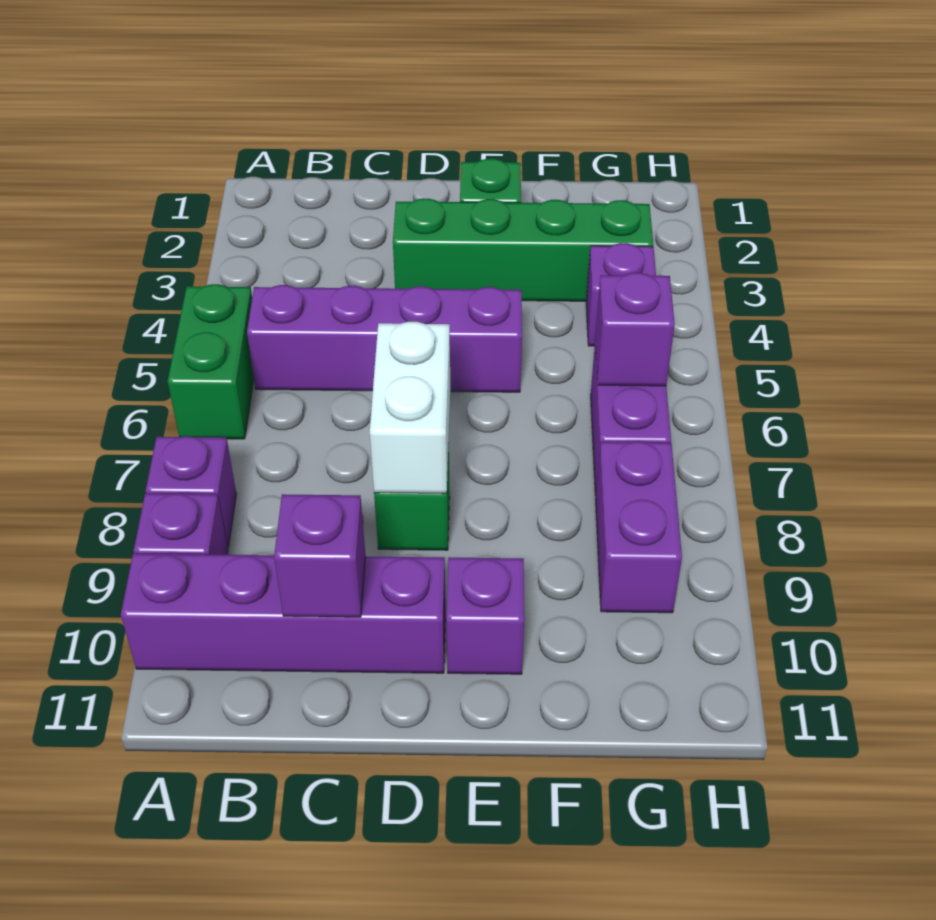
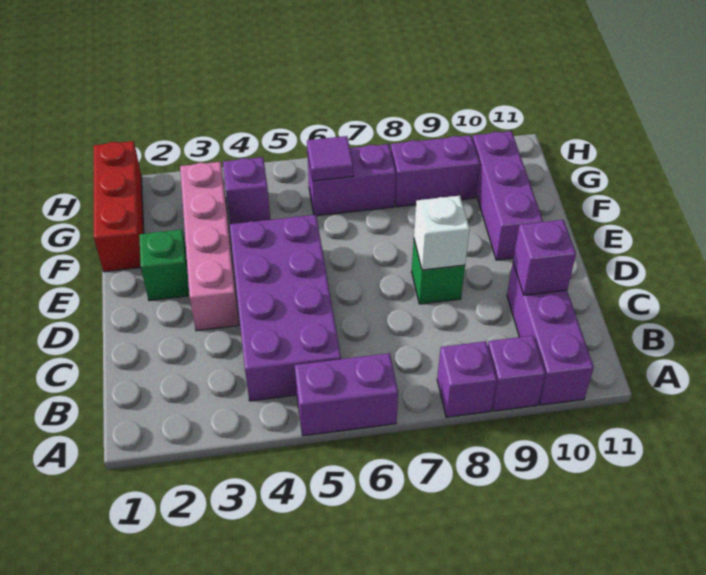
green brick A5:A6 level 1 -> purple brick A5:A6 level 1
purple brick A10:D10 level 1 -> purple brick A10:C10 level 1
purple brick B5:E5 level 1 -> purple brick B4:E5 level 1
green brick D3:G3 level 1 -> pink brick D3:G3 level 1
white brick D7:D8 level 2 -> white brick D8 level 2
purple brick E10 level 1 -> purple brick E10:G10 level 1
none -> red brick F1:H1 level 1
purple brick G6 level 2 -> purple tile G6 level 2

